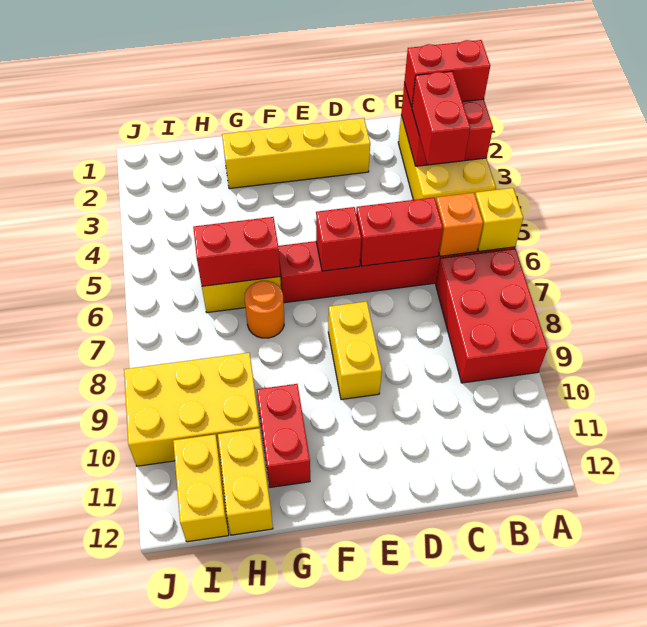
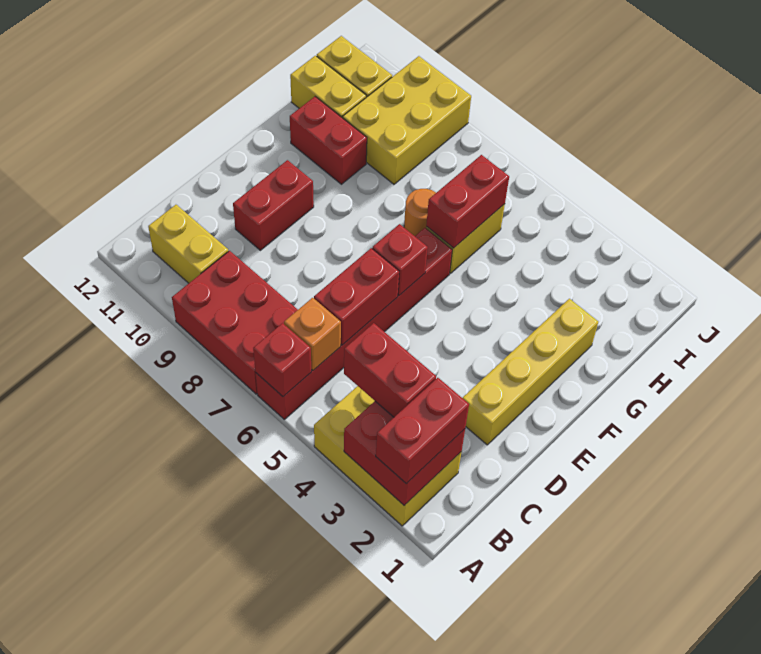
yellow brick A6 level 2 -> red brick A6 level 2
none -> red brick D10:E10 level 1
yellow brick E8:E9 level 1 -> yellow brick B10:B11 level 1

